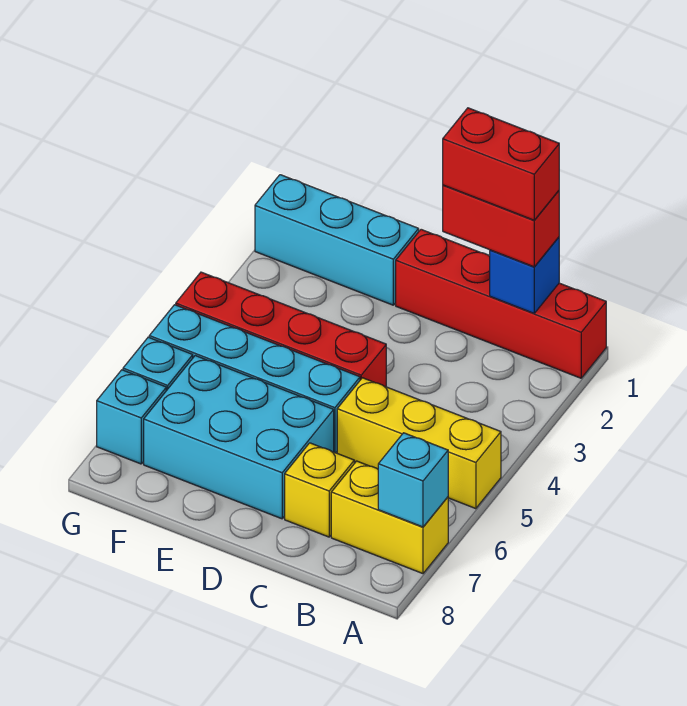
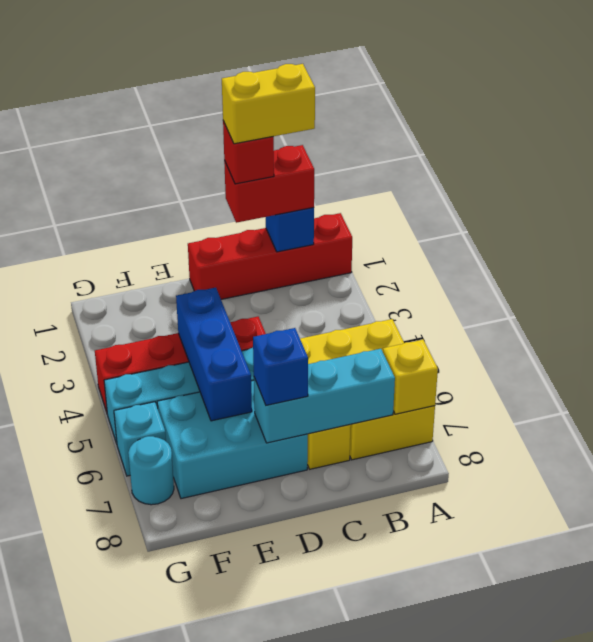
cyan brick A7 level 2 -> yellow brick A7 level 2
red brick B1:C1 level 4 -> red brick C1 level 4
none -> yellow brick B1:C1 level 5
none -> blue brick D7 level 3
cyan brick E1:G1 level 1 -> cyan brick B7:D7 level 2
none -> blue brick E4:E6 level 2
cyan brick G7 level 1 -> cyan round brick G7 level 1

